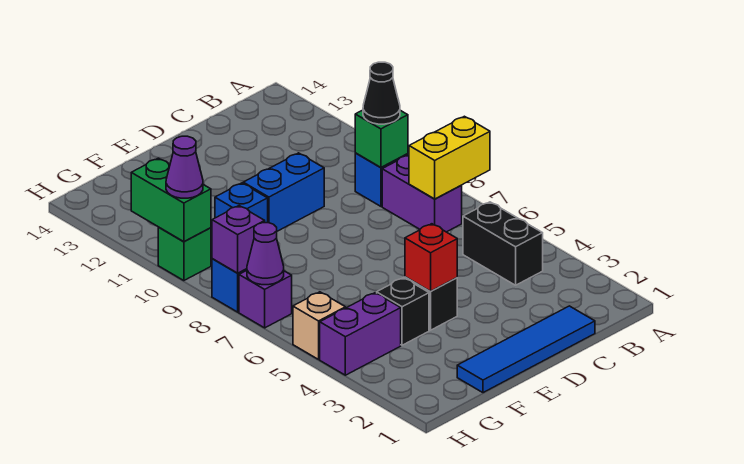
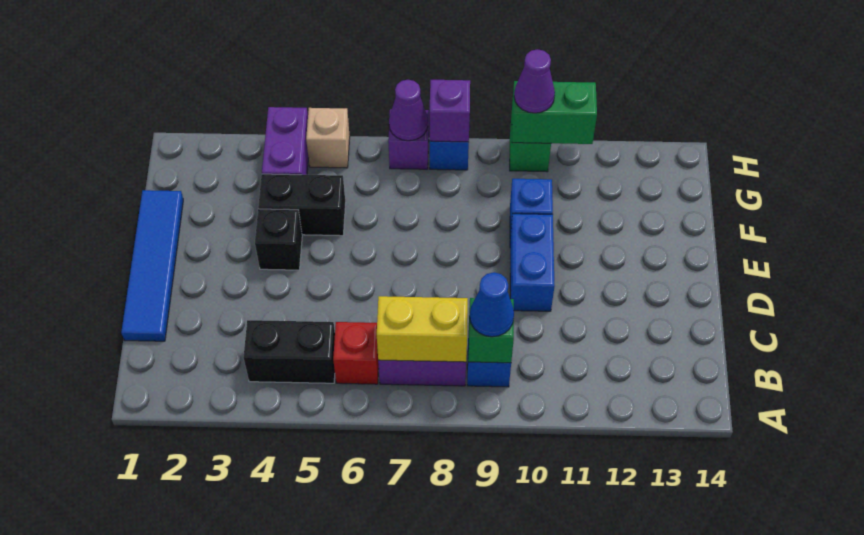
yellow brick A7:B7 level 2 -> yellow brick B7:B8 level 2
black cone B9 level 3 -> blue cone B9 level 3
red brick E4 level 2 -> red brick B6 level 1
black brick F4 level 1 -> black brick F4:F5 level 1

